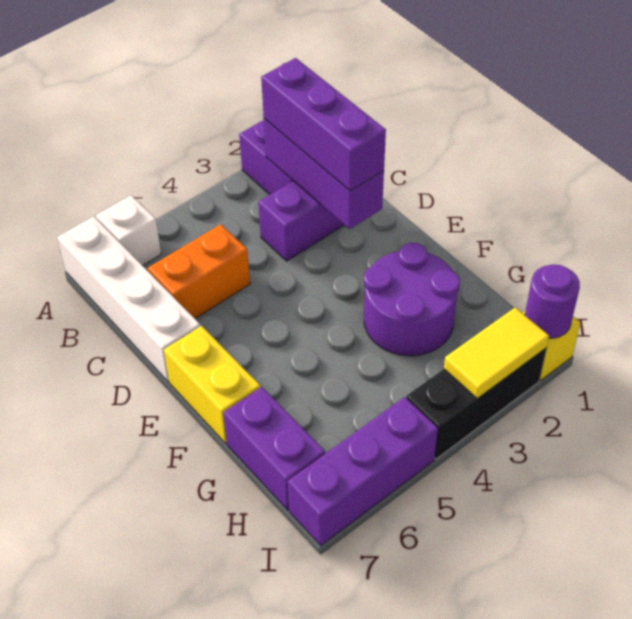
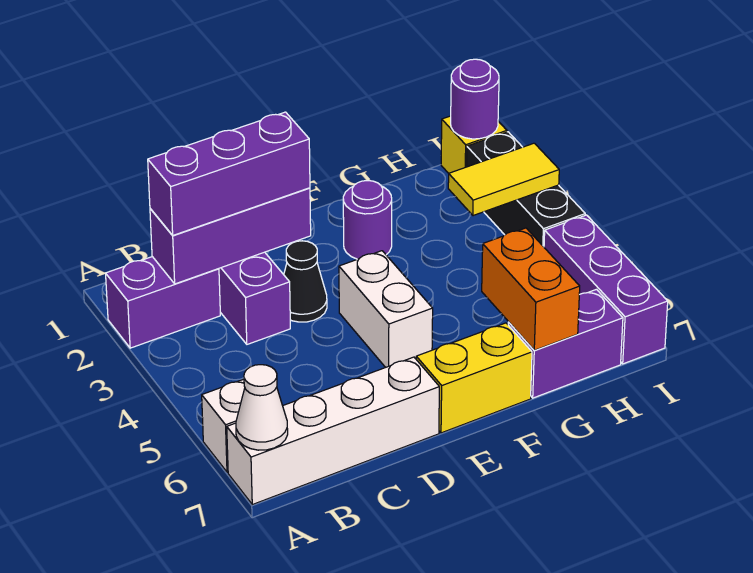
none -> white cone A7 level 2
orange brick C5:C6 level 1 -> orange brick G6:G7 level 2
none -> black cone D3 level 1
none -> white brick E4:E5 level 1
purple round brick F2:G3 level 1 -> purple round brick F2 level 1
yellow tile I2:I3 level 2 -> yellow tile H3:I3 level 2

